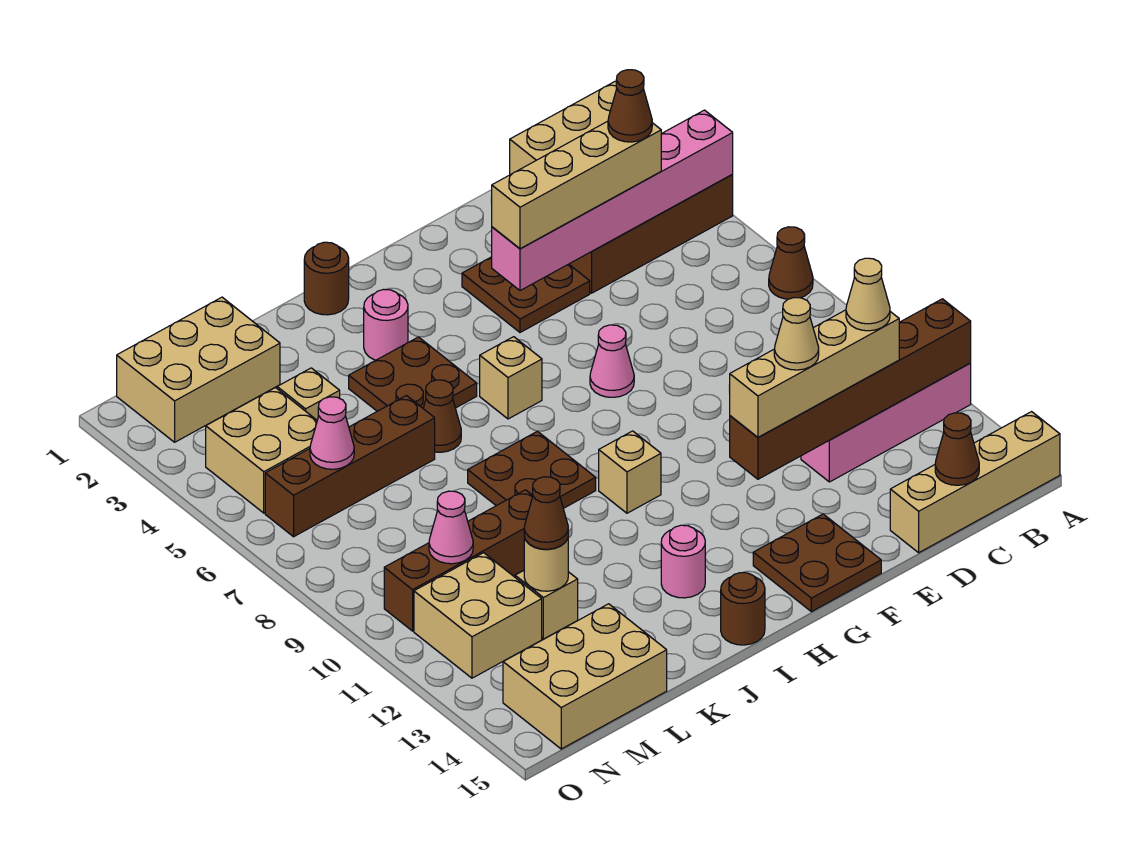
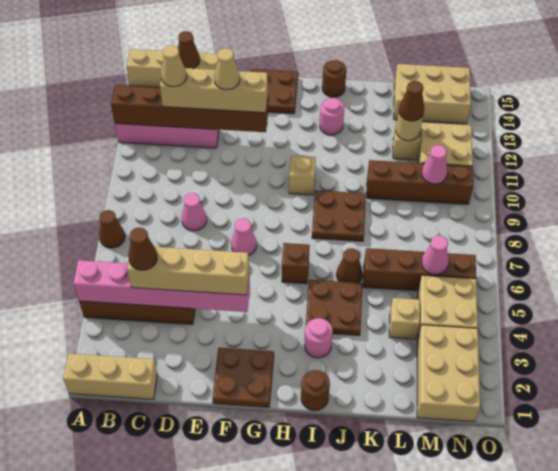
none -> pink cone D8 level 1
brown plate E3:F4 level 1 -> brown plate F1:G2 level 1
tan brick H6 level 1 -> brown brick H6 level 1
tan brick L1:N2 level 1 -> tan brick M1:N3 level 1

